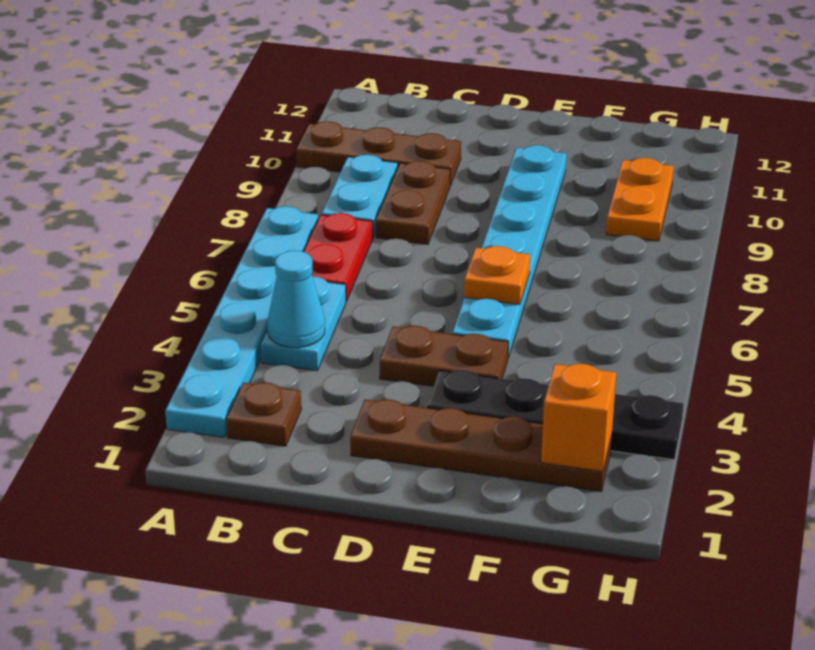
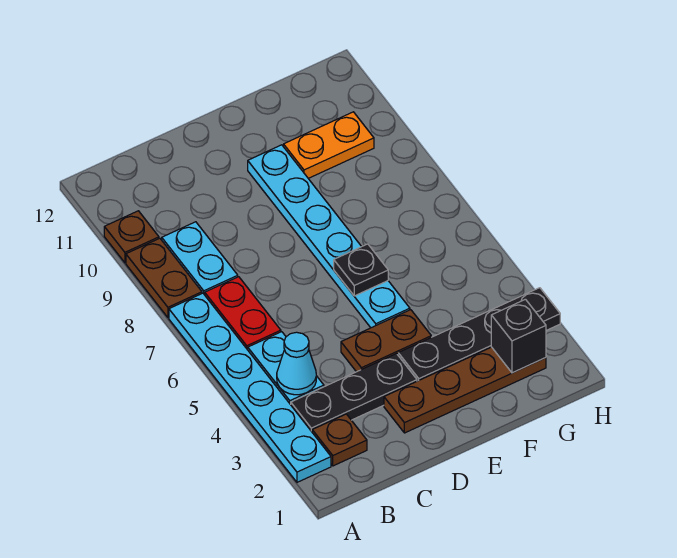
brown plate A10:C10 level 1 -> brown plate A10 level 1
none -> black plate B3:D3 level 1
brown plate C8:C9 level 1 -> brown plate A8:A9 level 1
orange plate E6 level 2 -> black plate E6 level 2
orange brick G2 level 2 -> black brick G2 level 2
orange plate G9:G10 level 1 -> orange plate F10:G10 level 1

